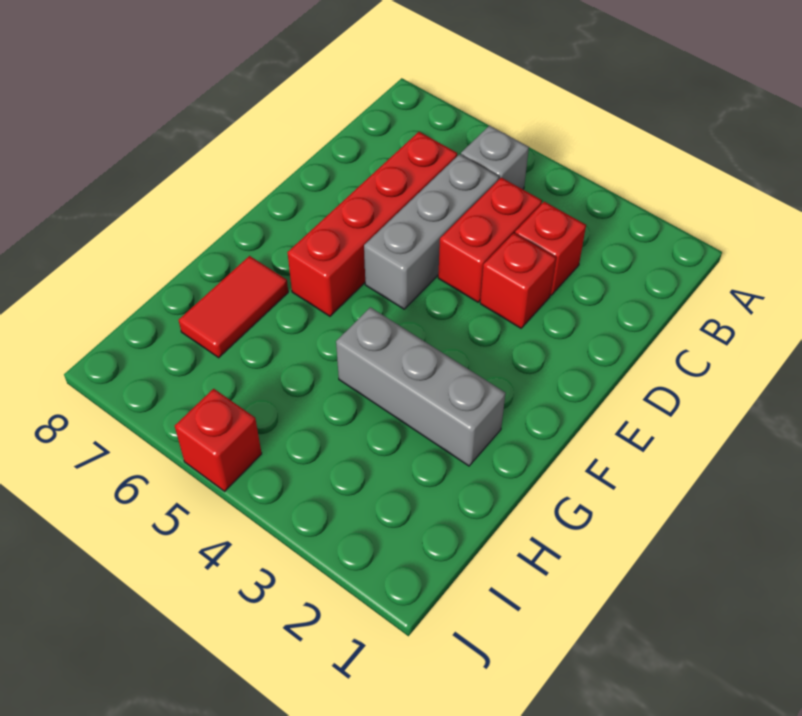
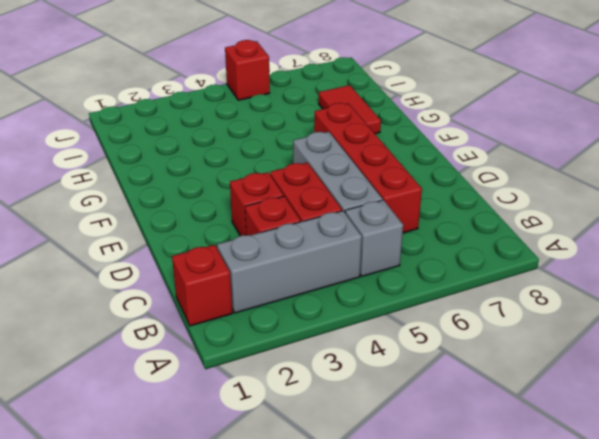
none -> red brick B1 level 1
grey brick G2:G4 level 1 -> grey brick B2:B4 level 1

